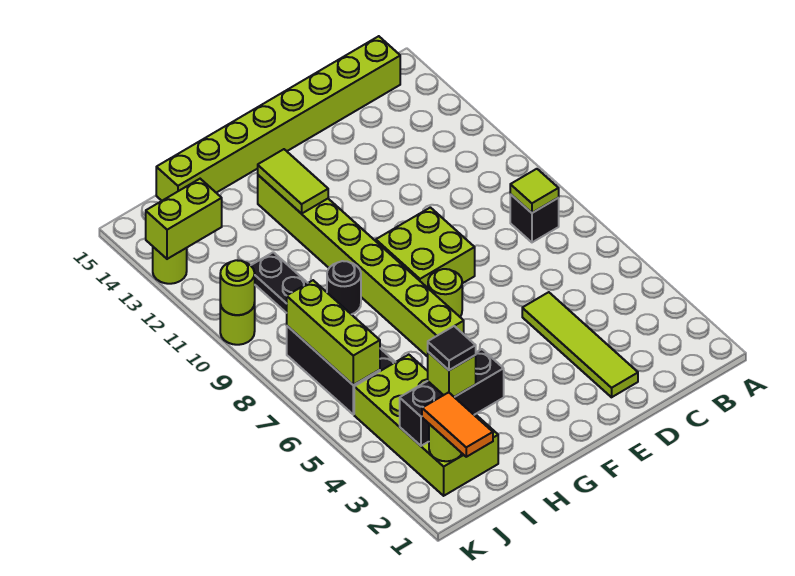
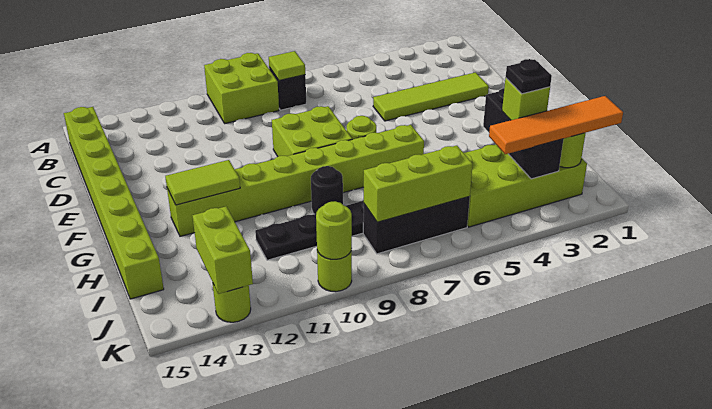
none -> lime brick A9:B10 level 1
black tile I3 level 4 -> black plate I3 level 4
orange tile J1:J2 level 3 -> orange tile J1:J4 level 3

